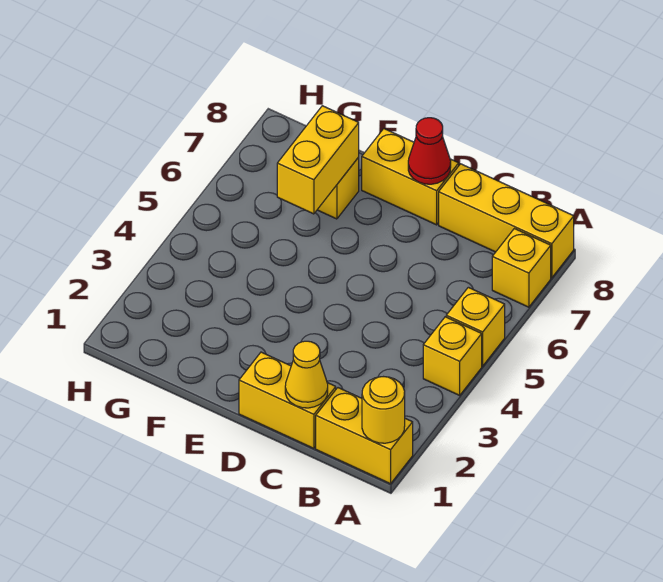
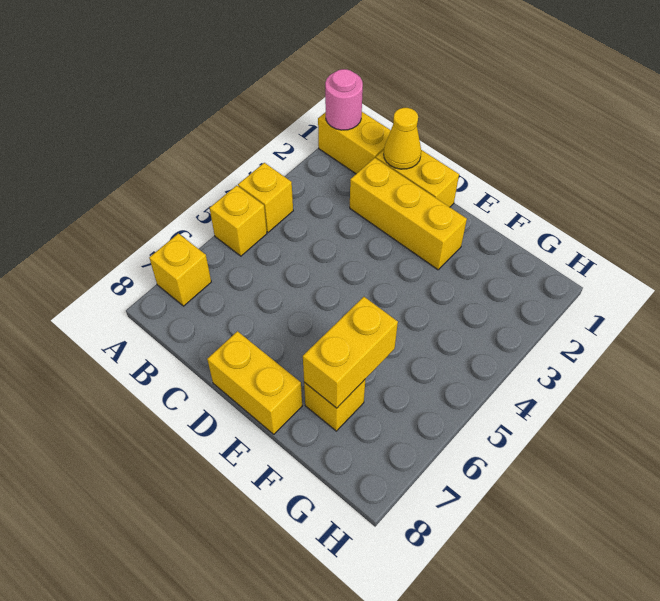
yellow round brick A1 level 2 -> pink round brick A1 level 2
yellow brick A8:C8 level 1 -> yellow brick C2:E2 level 1
red cone D8 level 2 -> none

